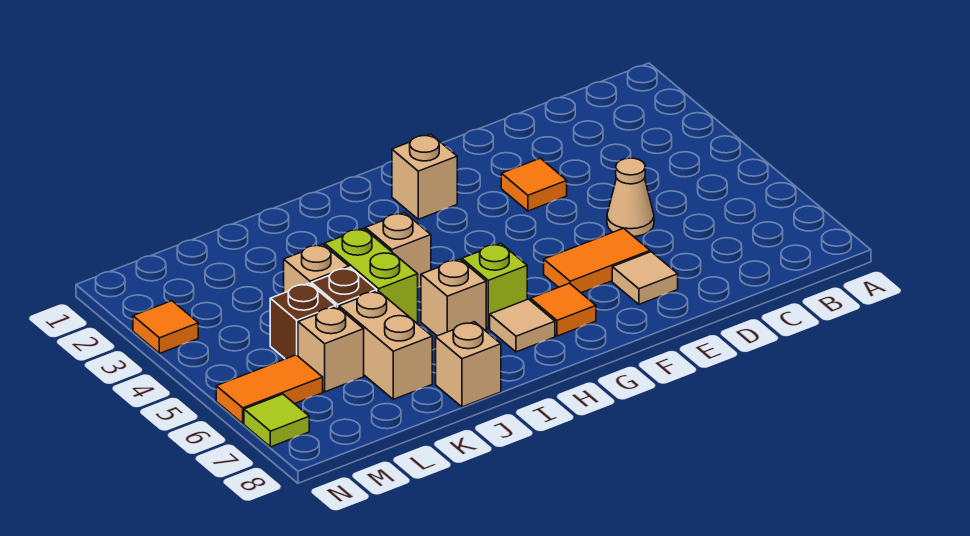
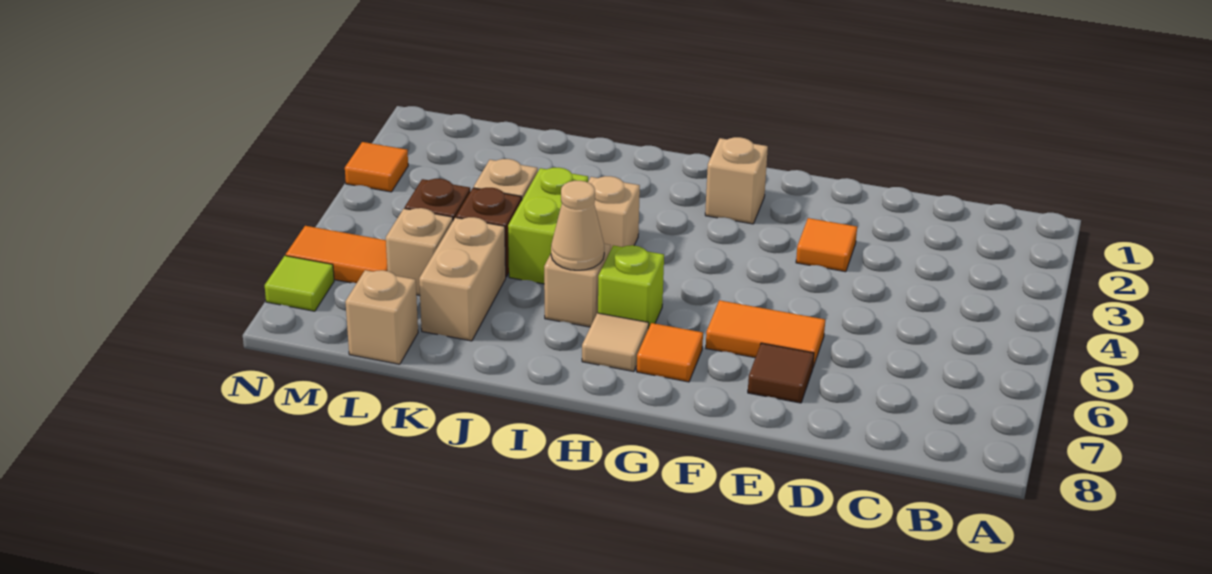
tan cone D5 level 1 -> tan cone I6 level 2
tan tile E7 level 1 -> brown tile E7 level 1
tan brick J8 level 1 -> tan brick L8 level 1

